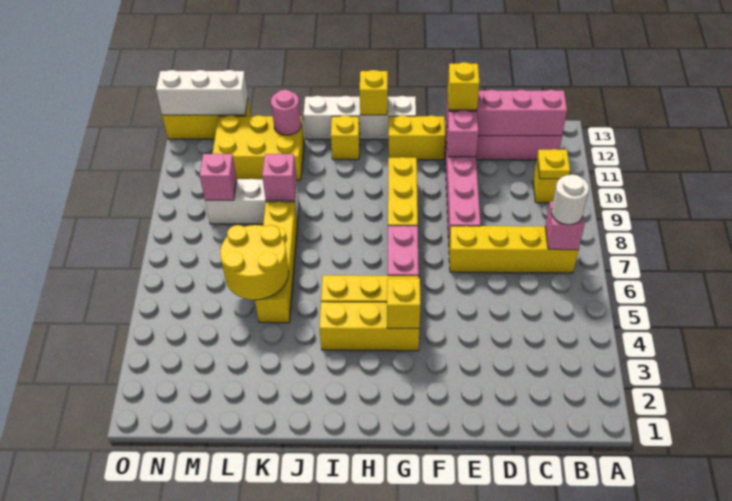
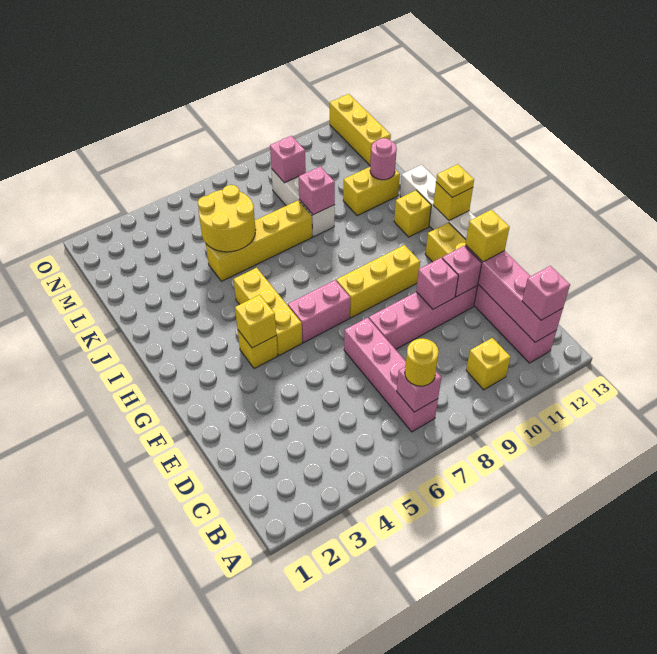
yellow brick B7:E7 level 1 -> pink brick B7:E7 level 1
white round brick B7 level 3 -> yellow round brick B7 level 3
yellow plate B10 level 2 -> yellow plate H13 level 3
none -> pink brick B12 level 3
none -> pink brick E10 level 2
yellow brick G4:I4 level 1 -> yellow brick G4 level 1
yellow brick K11:M12 level 1 -> yellow brick K11:K12 level 1
white brick M13:O13 level 2 -> none

